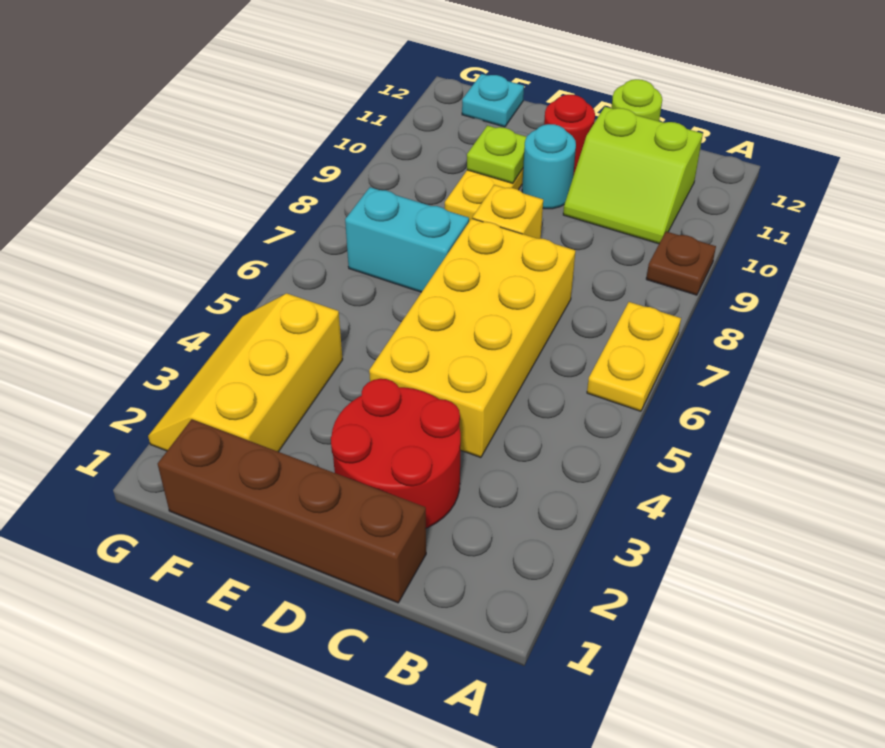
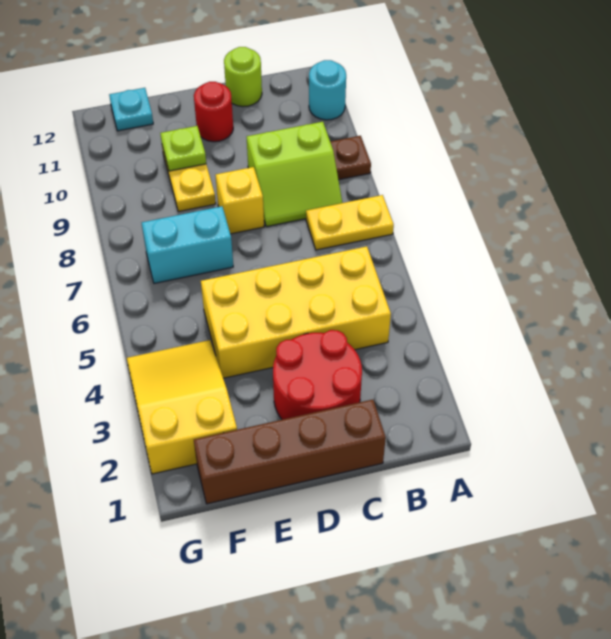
yellow plate A6:A7 level 1 -> yellow plate A7:B7 level 1
lime slope B10:C11 level 1 top 11 -> lime slope B8:C9 level 1 top 9
yellow brick C4:D7 level 1 -> yellow brick B4:E5 level 1
cyan round brick D10 level 1 -> cyan round brick A11 level 1
yellow slope F2:G4 level 1 top F -> yellow slope F2:G4 level 1 top 2

